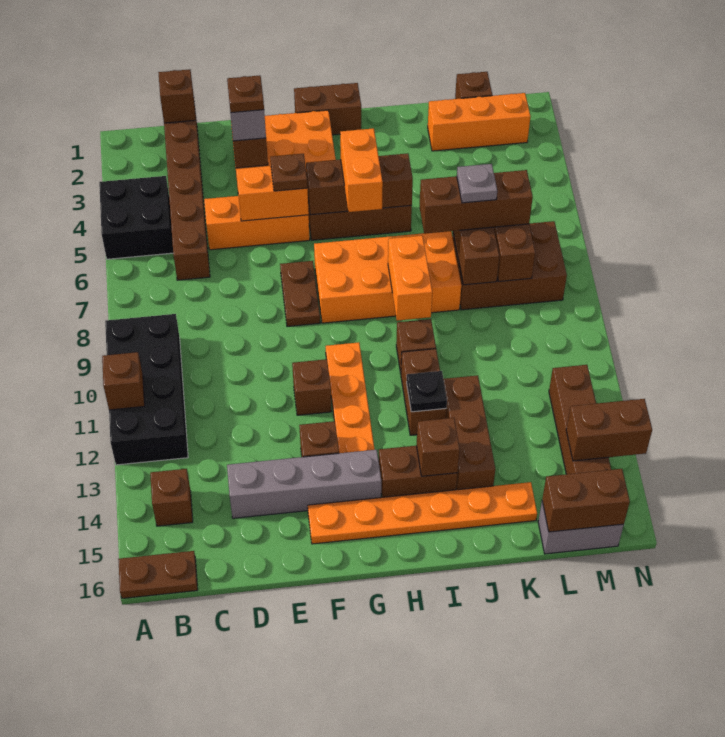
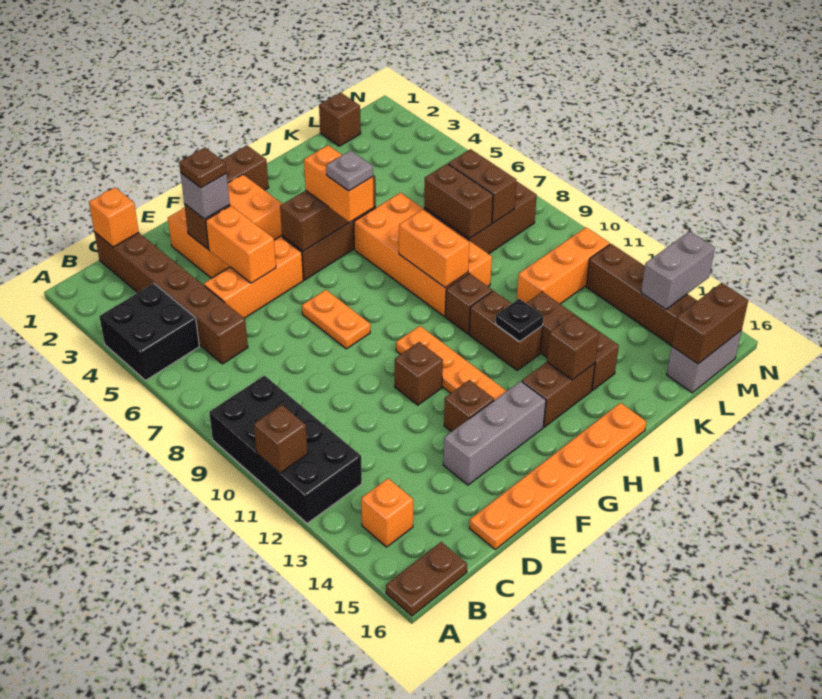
brown brick B14 level 1 -> orange brick B14 level 1
brown brick C1 level 2 -> orange brick C1 level 2
grey brick D14:G14 level 1 -> grey brick E14:G14 level 1
orange brick E5:F5 level 2 -> orange brick E4:E5 level 2
brown plate F5 level 3 -> none
brown plate F7:F8 level 1 -> orange plate F7:F8 level 1
orange plate F15:K15 level 1 -> orange plate D16:I16 level 1
orange brick G7:J8 level 1 -> orange brick I6:J9 level 1
brown brick J7:L7 level 3 -> none
orange brick K2:M2 level 1 -> orange brick K11:M11 level 1
grey plate K7 level 4 -> grey plate H6 level 4
brown brick M14:N14 level 2 -> grey brick M14:N14 level 2

